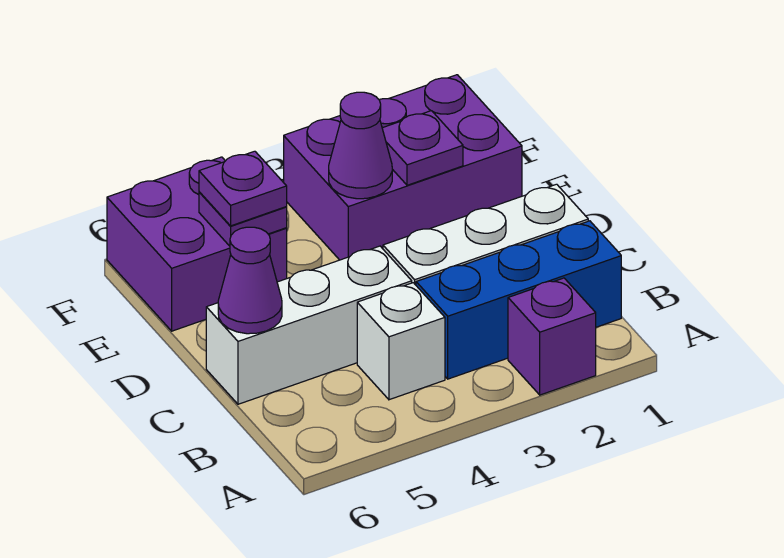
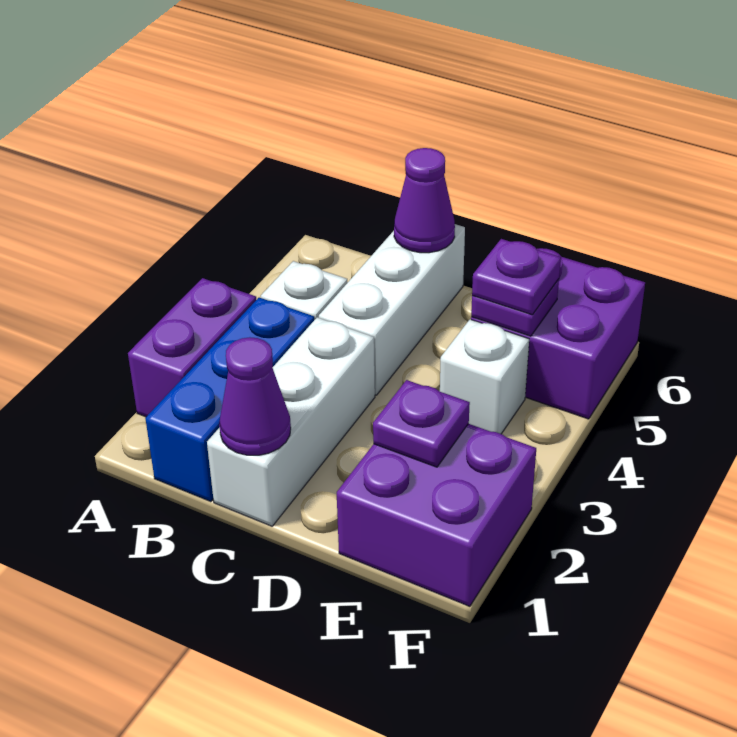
purple brick A2 level 1 -> purple brick A2:A3 level 1
purple brick E1:F3 level 1 -> purple brick E1:F2 level 1
purple cone E3 level 2 -> purple cone C1 level 2
none -> white brick E4 level 1

